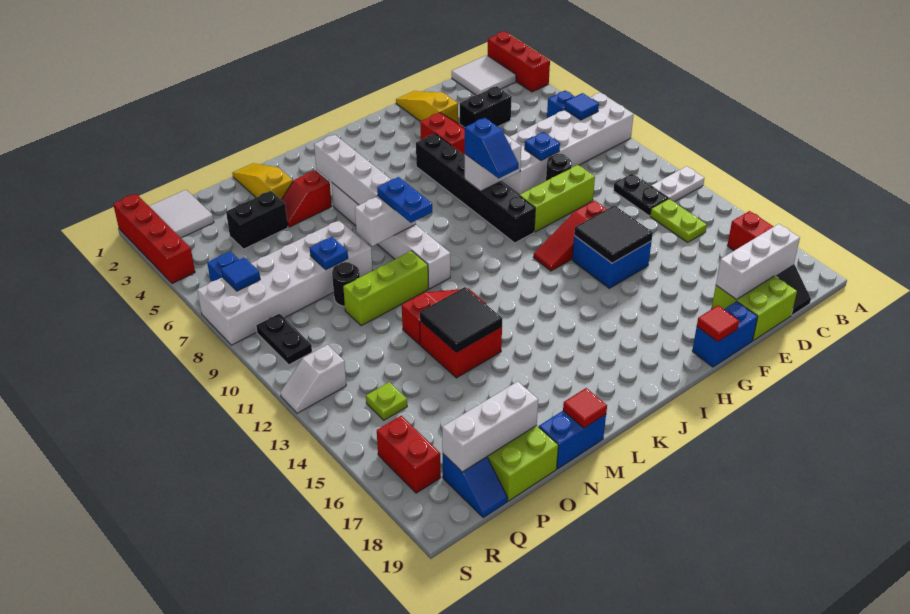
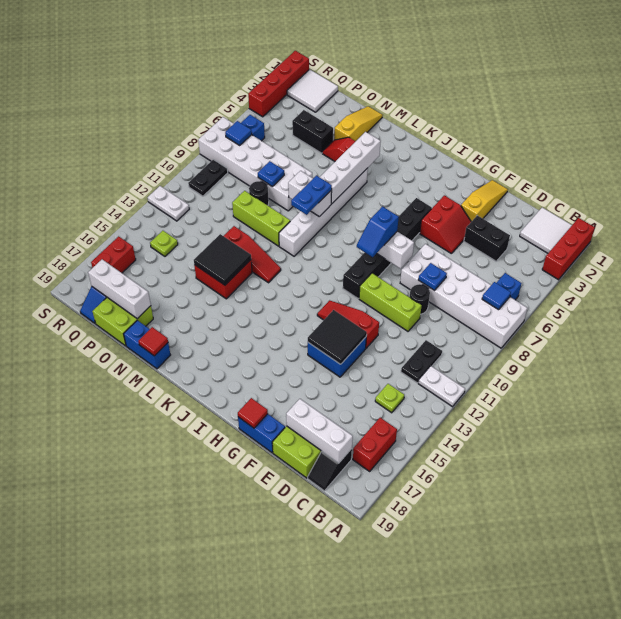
lime plate C13:C14 level 1 -> lime plate C14 level 1
white slope R12:S12 level 1 top R -> white plate R12:S12 level 1

